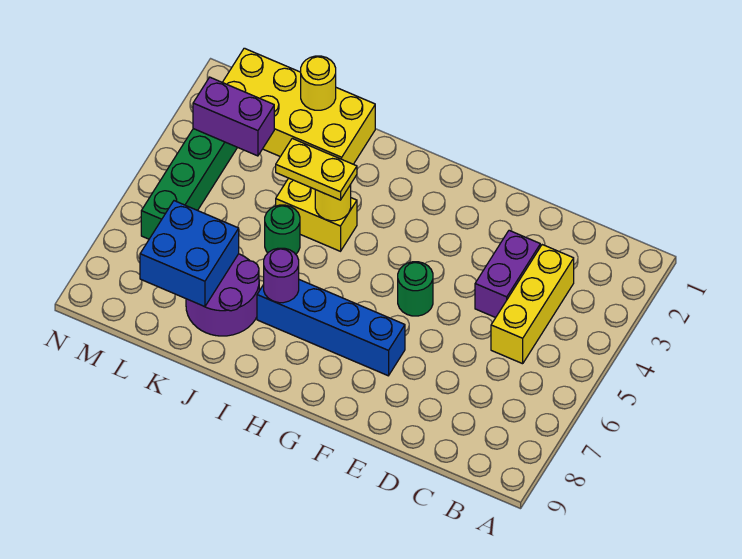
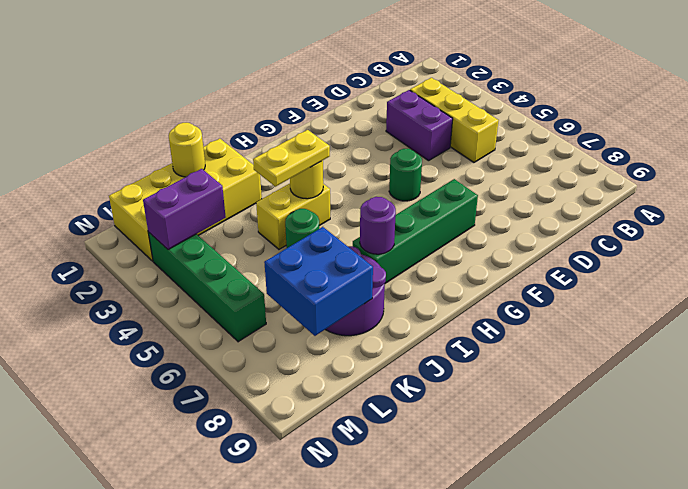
blue brick F7:I7 level 1 -> green brick F7:I7 level 1

